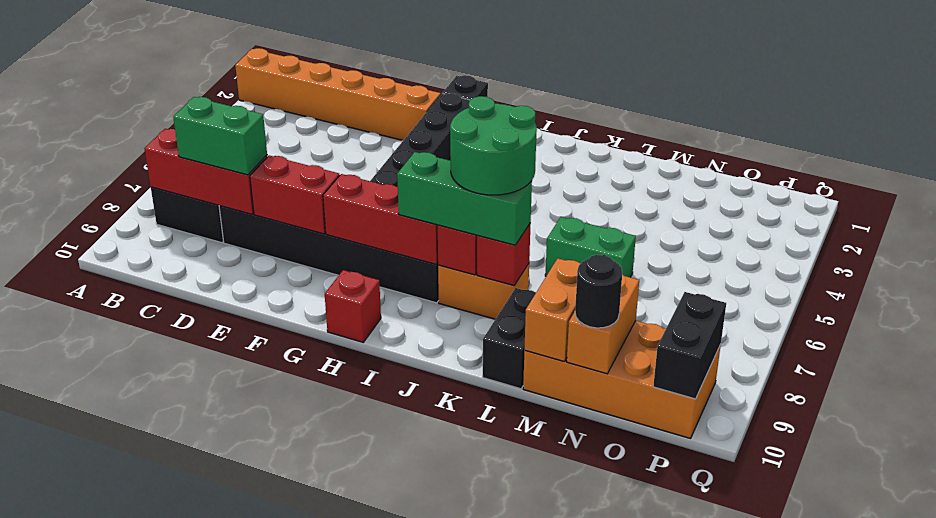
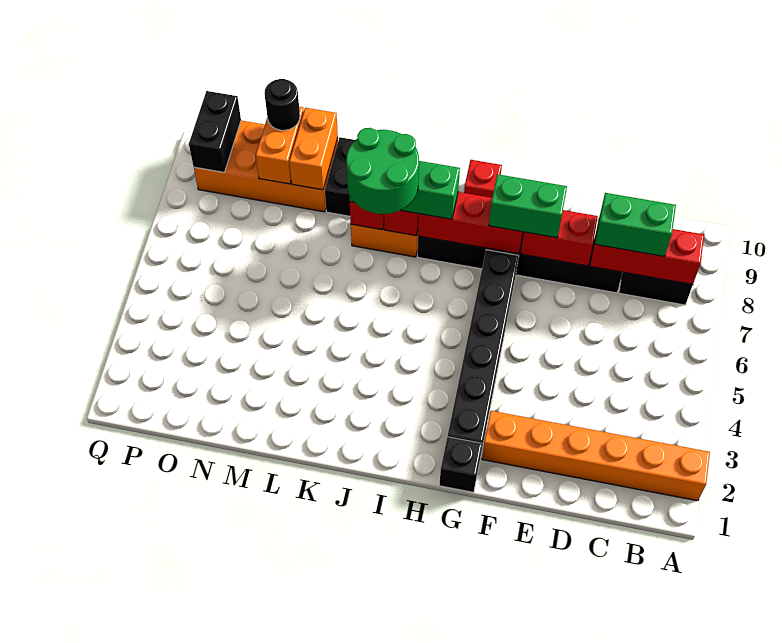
green brick L6:M6 level 1 -> green brick F8:G8 level 3

